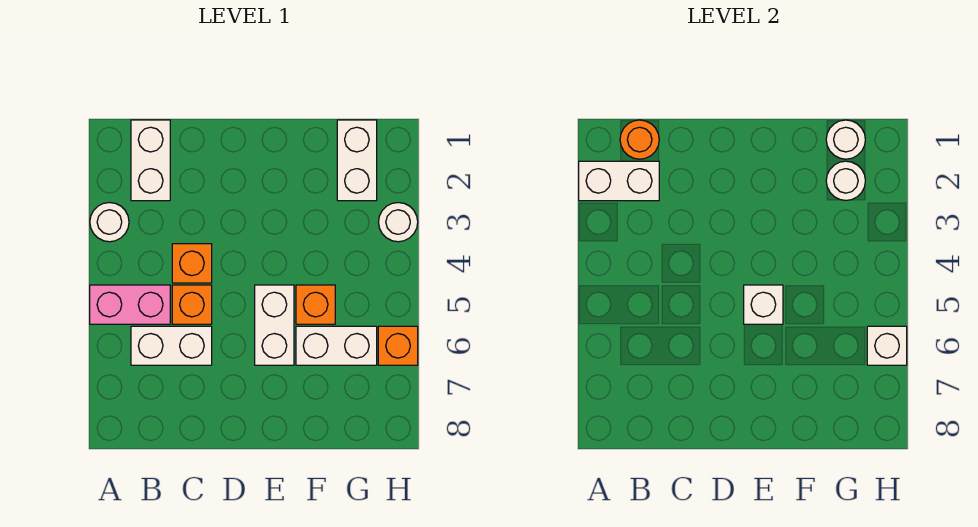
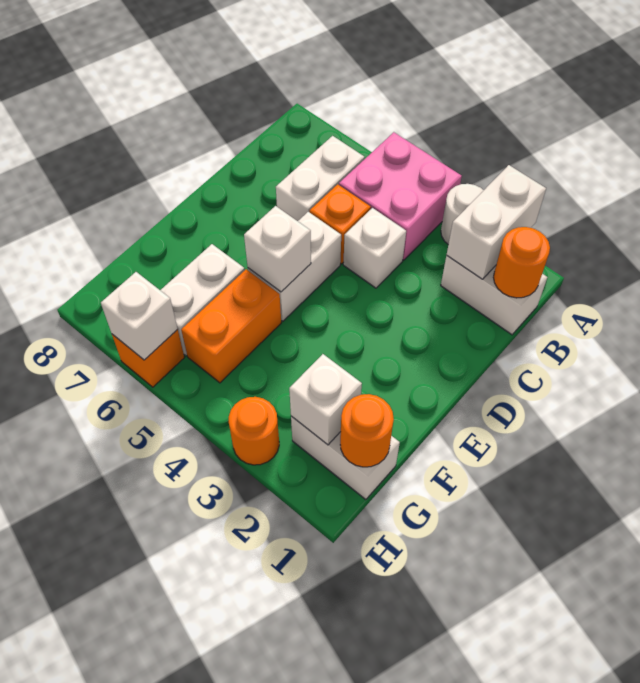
pink brick A5:B5 level 1 -> pink brick A4:B5 level 1
orange brick C4 level 1 -> white brick C4 level 1
white brick E5:E6 level 1 -> white brick D5:E5 level 1
orange brick F5 level 1 -> orange brick F5:G5 level 1
white round brick G1 level 2 -> orange round brick G1 level 2
white round brick G2 level 2 -> white brick G2 level 2
white round brick H3 level 1 -> orange round brick H3 level 1

